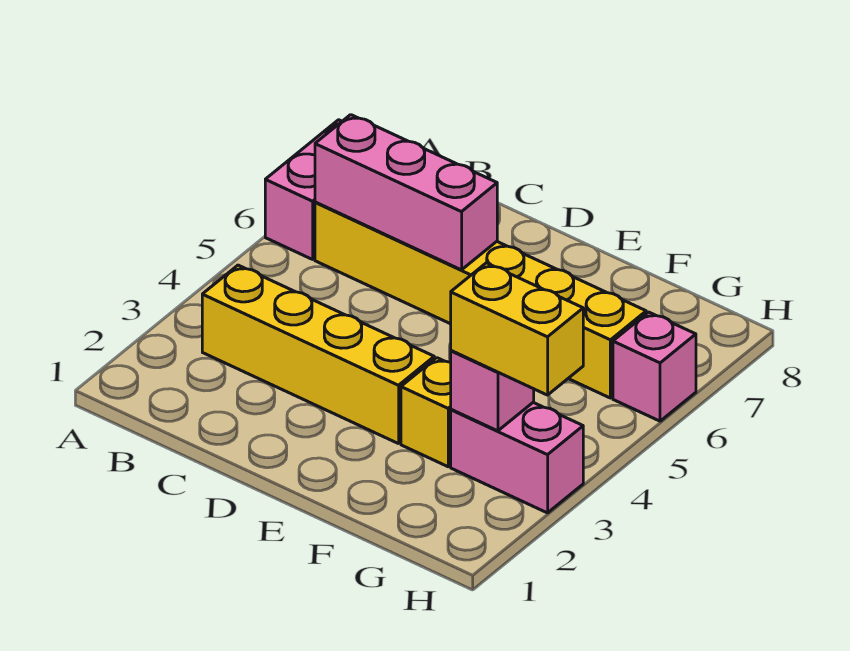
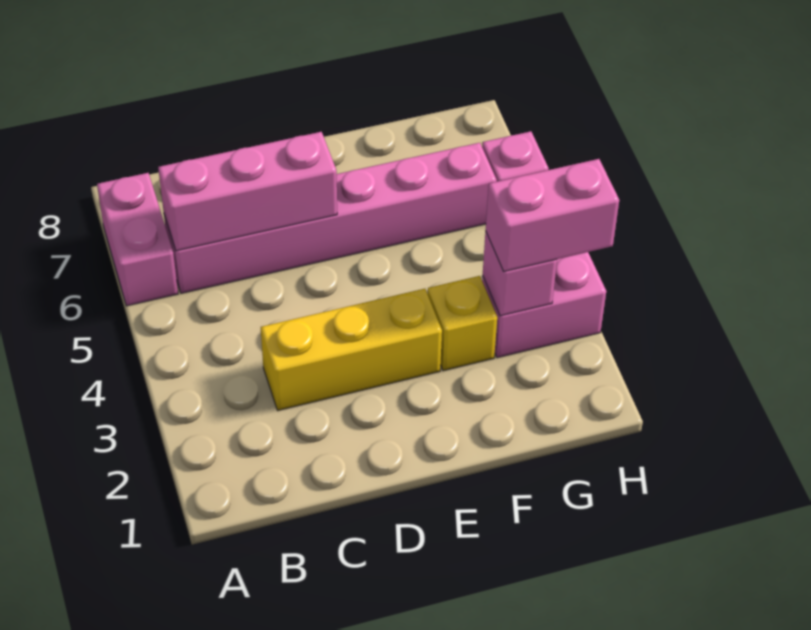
yellow brick B3:E3 level 1 -> yellow brick C3:E3 level 1
yellow brick B6:G6 level 1 -> pink brick B6:G6 level 1
yellow brick G3:H3 level 3 -> pink brick G3:H3 level 3

